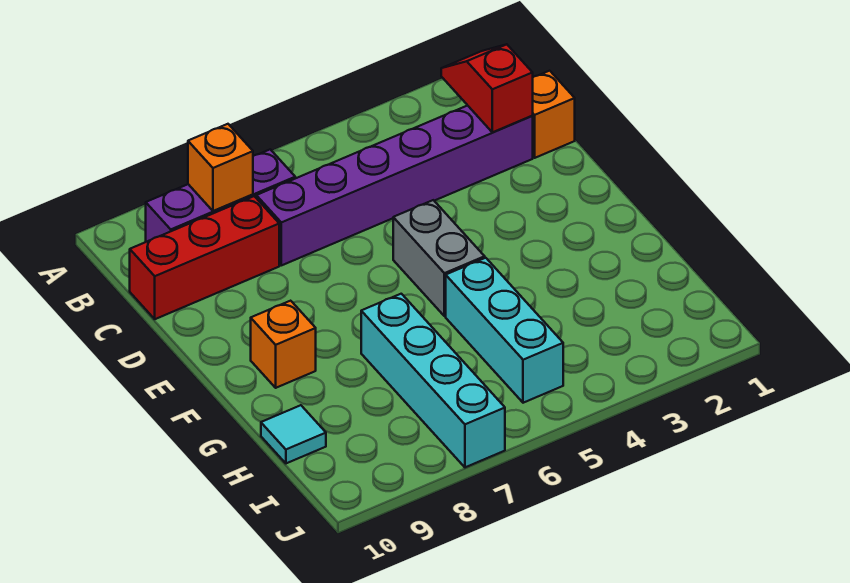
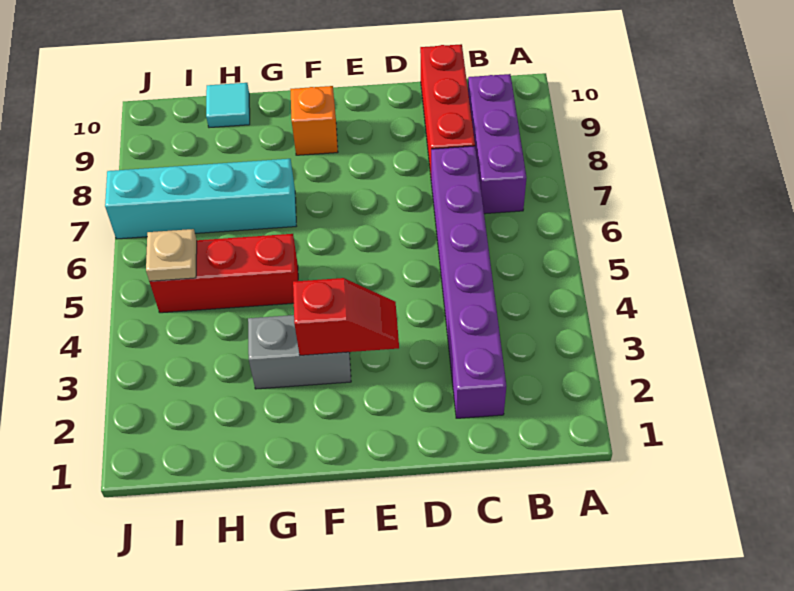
red slope B2:C2 level 2 top C -> red slope E3:F3 level 2 top F
orange brick B8 level 2 -> none
orange brick C1 level 1 -> none
grey brick E5:F5 level 1 -> grey brick F3:G3 level 1
cyan brick G5:I5 level 1 -> red brick G5:I5 level 1
none -> tan plate I5 level 2

